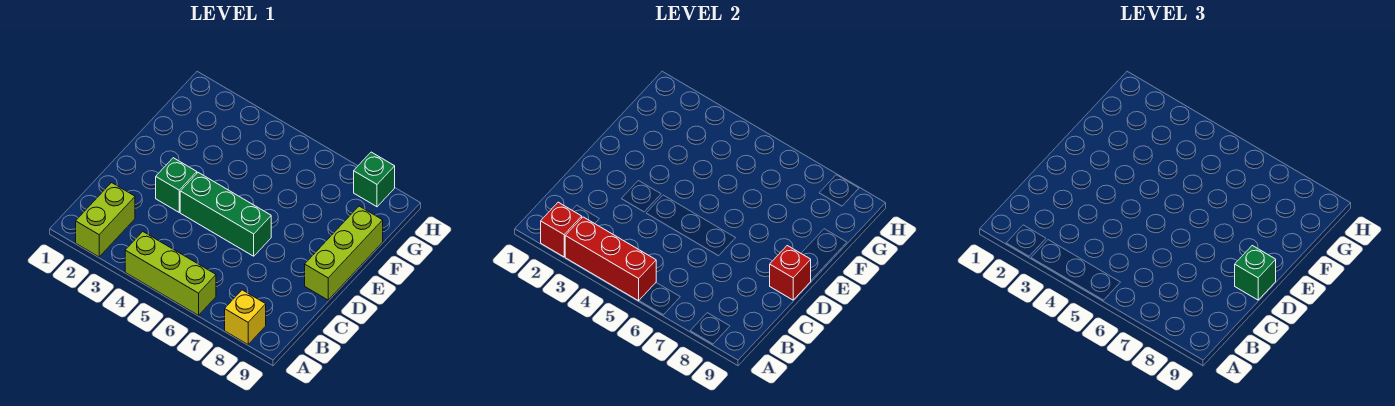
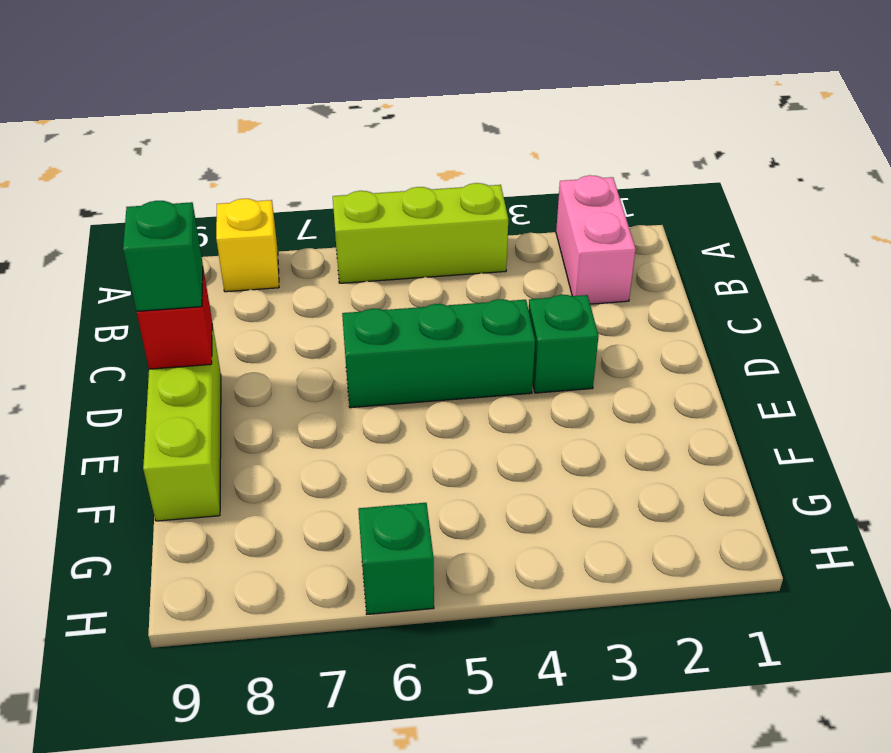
lime brick A2:B2 level 1 -> pink brick A2:B2 level 1
red brick A2 level 2 -> none
red brick A3:A5 level 2 -> none
green brick H8 level 1 -> green brick H6 level 1

